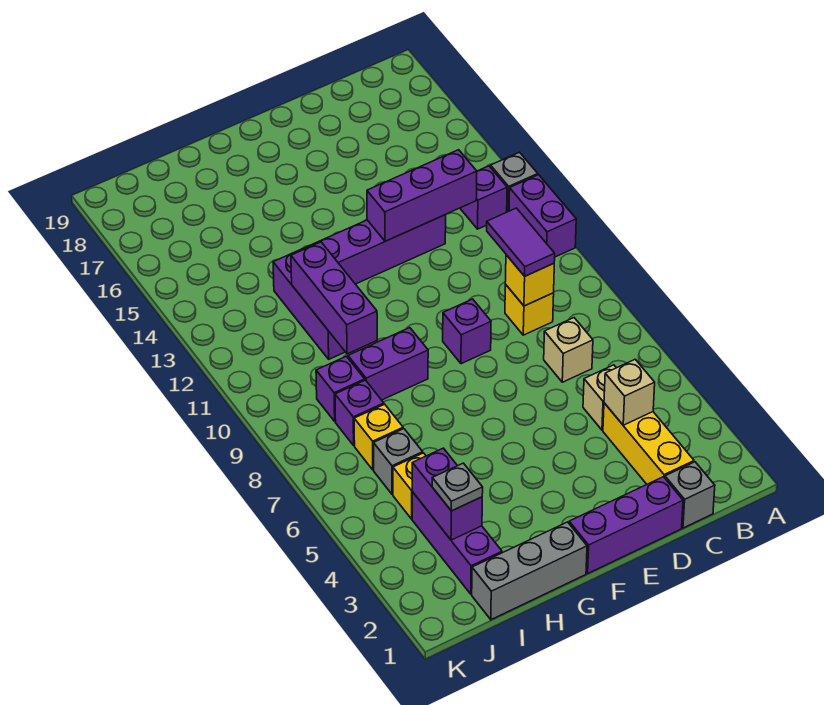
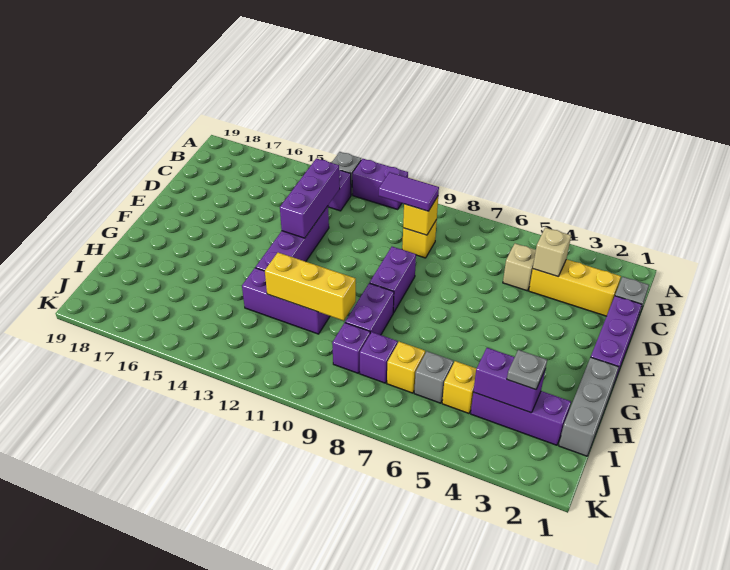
tan brick C7 level 1 -> none
purple brick E9 level 1 -> purple brick E9:F9 level 1
purple brick H10:H12 level 2 -> yellow brick H10:H12 level 2

